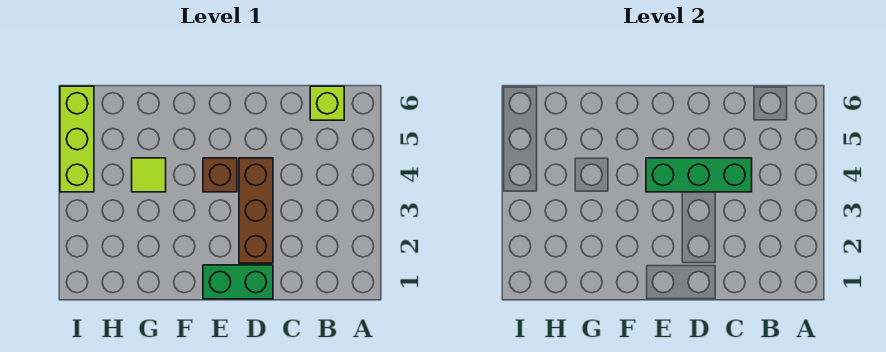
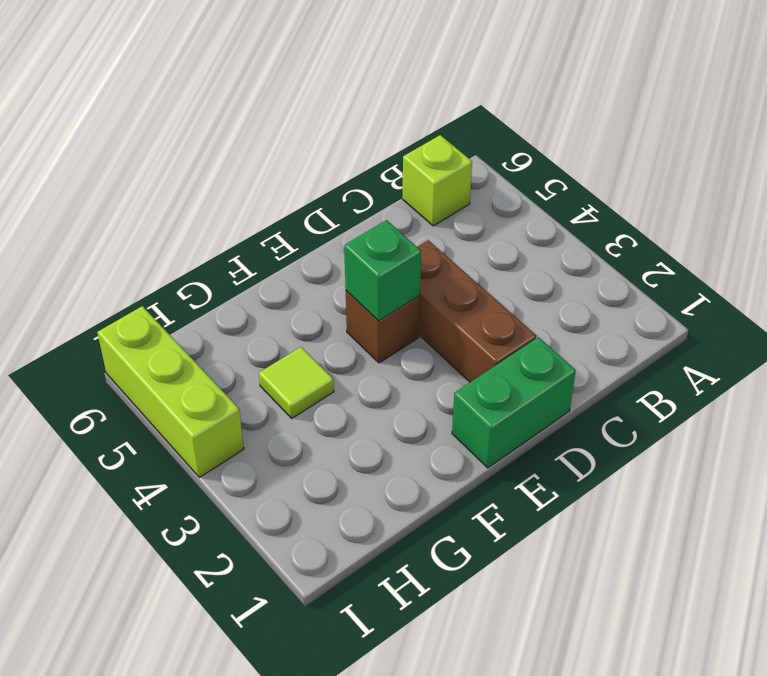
green brick C4:E4 level 2 -> green brick E4 level 2

